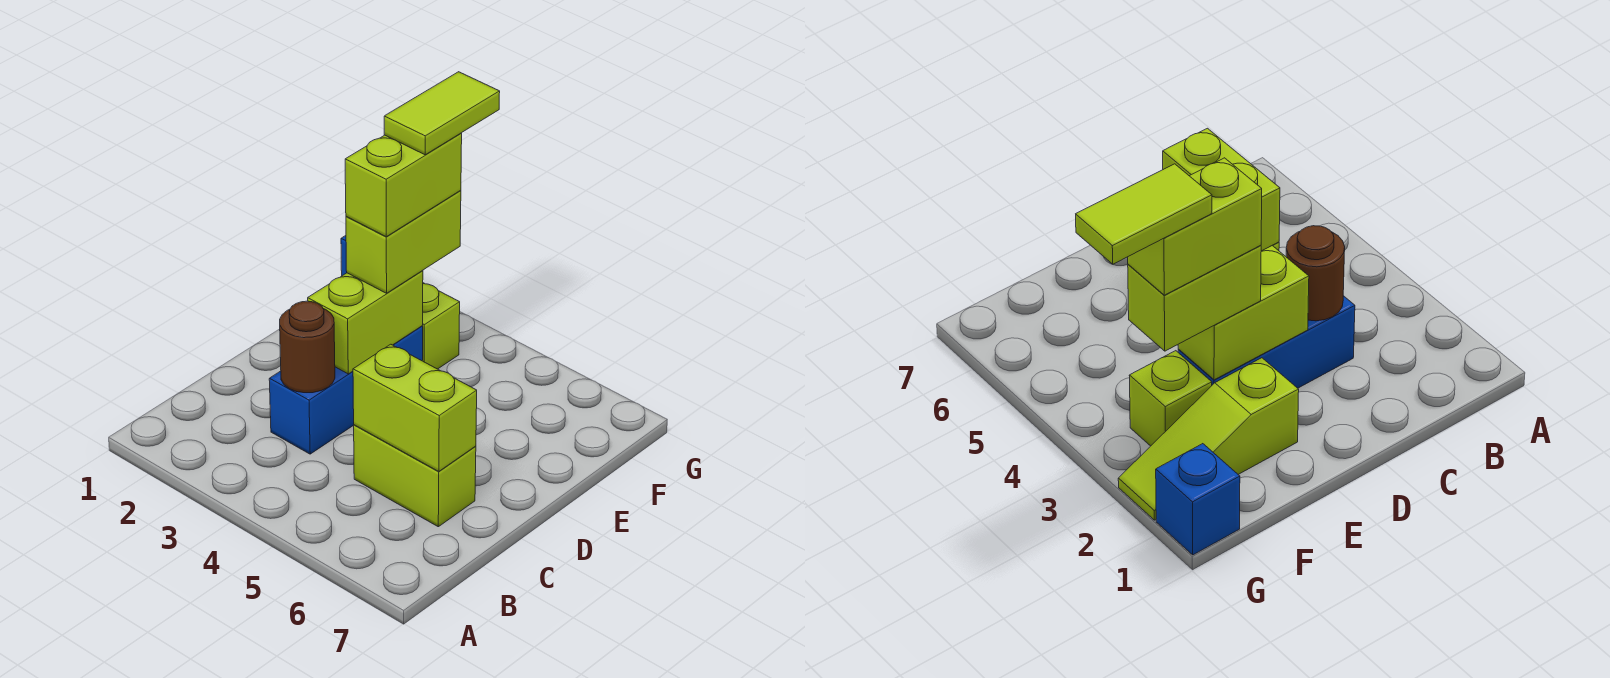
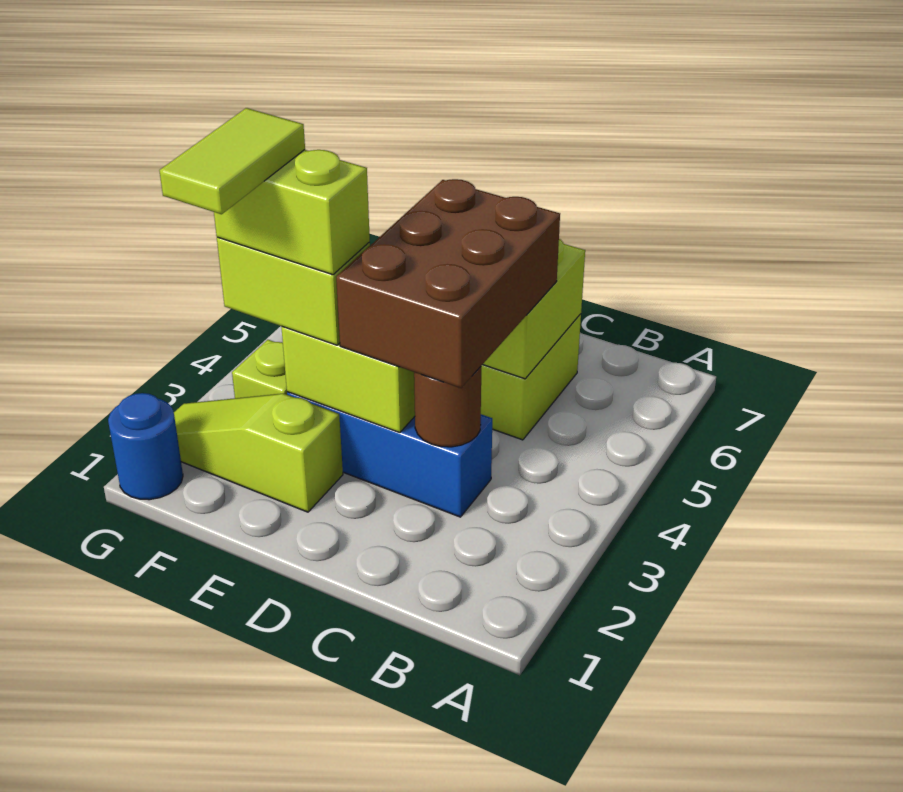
none -> brown brick C3:D5 level 3
lime tile F3:G3 level 5 -> lime tile F2:F3 level 5
blue brick G1 level 1 -> blue round brick G1 level 1

